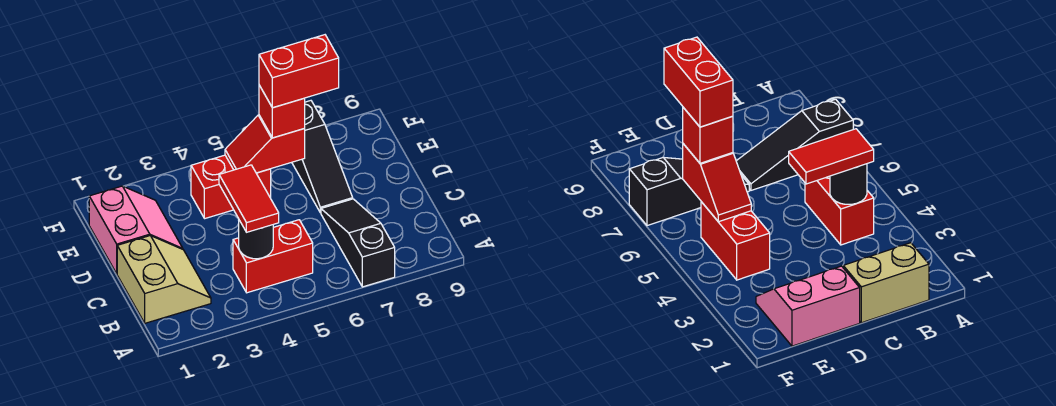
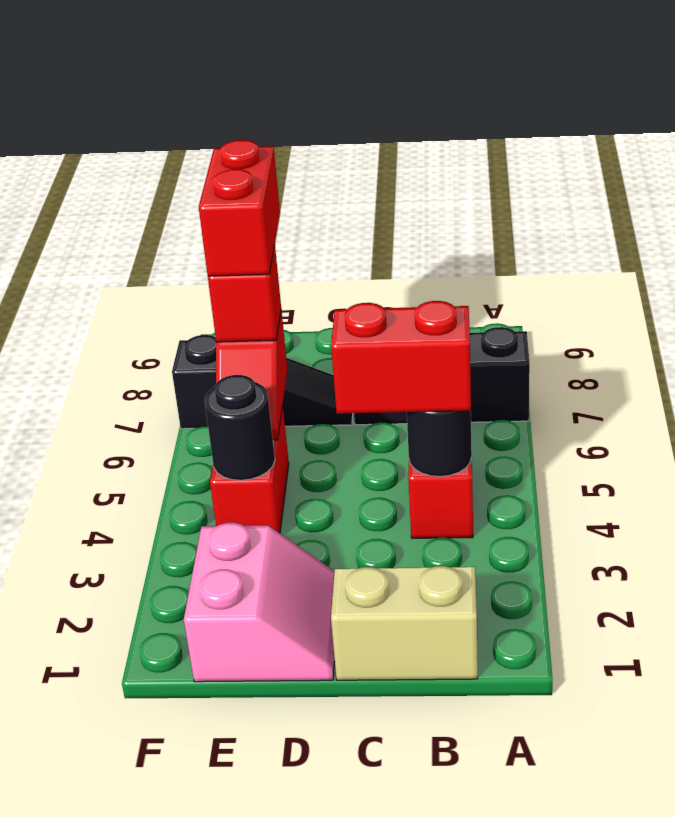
red tile B4:C4 level 3 -> red brick B4:C4 level 3
pink slope D1:E2 level 1 top 1 -> pink slope D1:E2 level 1 top E
none -> black round brick E4 level 2

